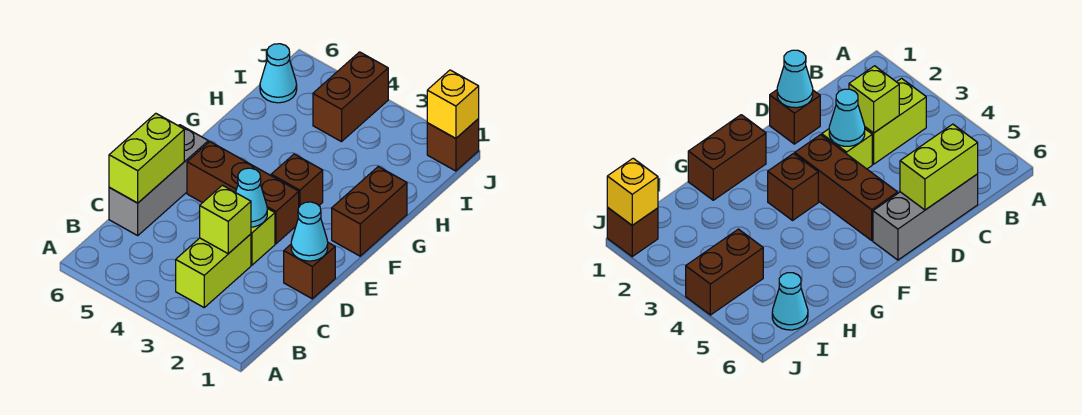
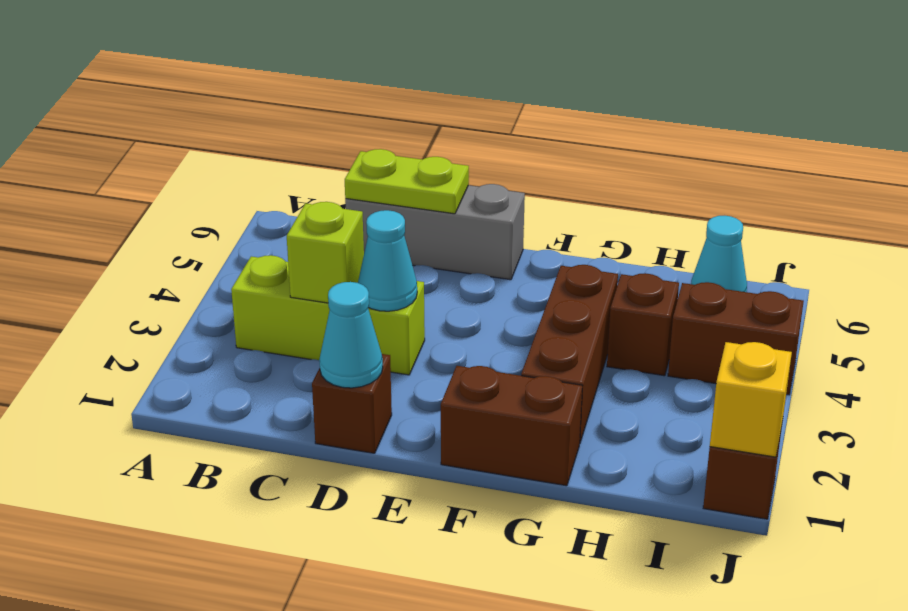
lime brick C6:D6 level 2 -> lime plate C6:D6 level 2
brown brick E3:E5 level 1 -> brown brick G2:G4 level 1
brown brick F3 level 1 -> brown brick H4 level 1

